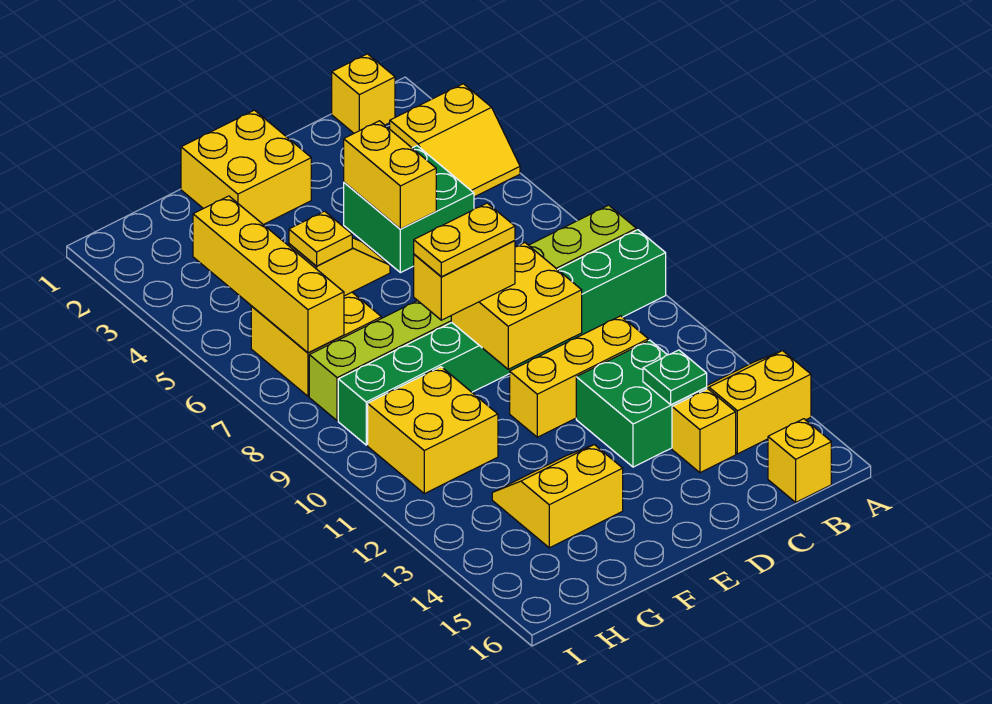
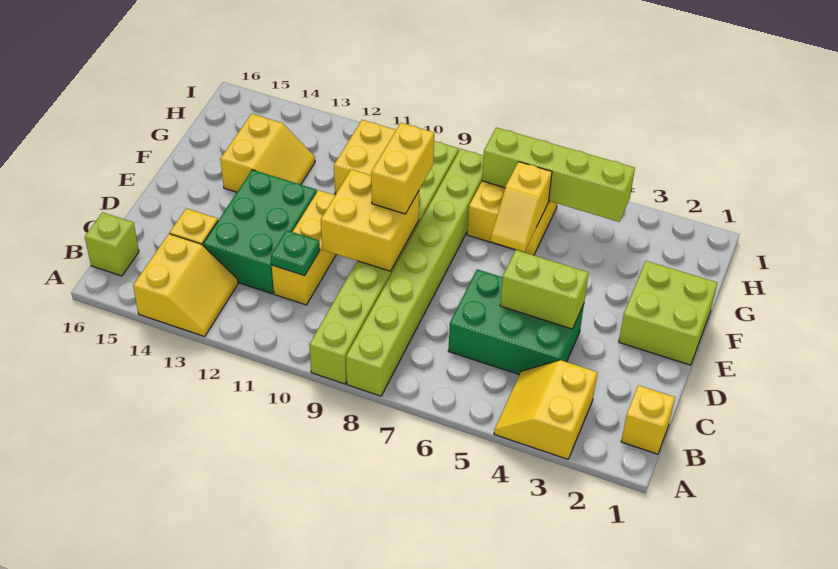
green brick A9:H9 level 1 -> lime brick A9:H9 level 1
yellow brick B16 level 1 -> lime brick B16 level 1
green brick C4:D5 level 1 -> green brick C4:D6 level 1
green brick C12:D13 level 1 -> green brick C12:E13 level 1
green plate C13 level 2 -> green plate C11 level 2
yellow brick D4:D5 level 2 -> lime brick D4:D5 level 2
yellow brick E1:F2 level 1 -> lime brick E1:F2 level 1
yellow plate E9:F9 level 4 -> none
yellow plate G6 level 3 -> none
yellow brick H4:H7 level 2 -> lime brick H4:H7 level 2

